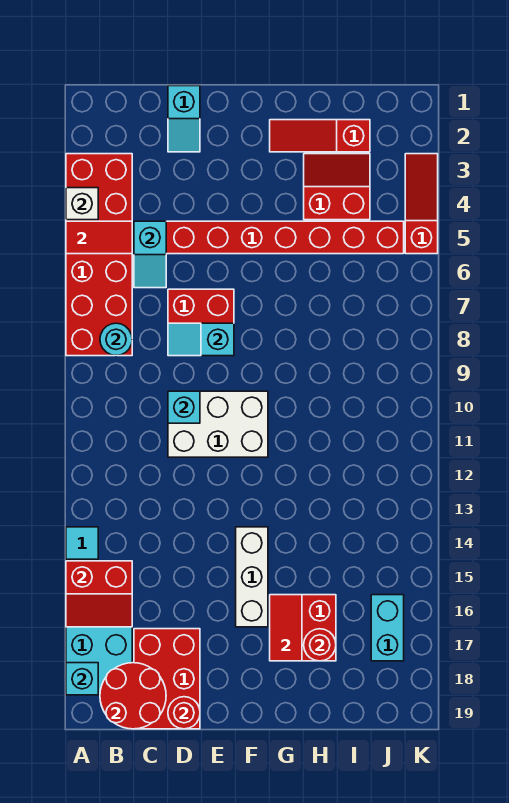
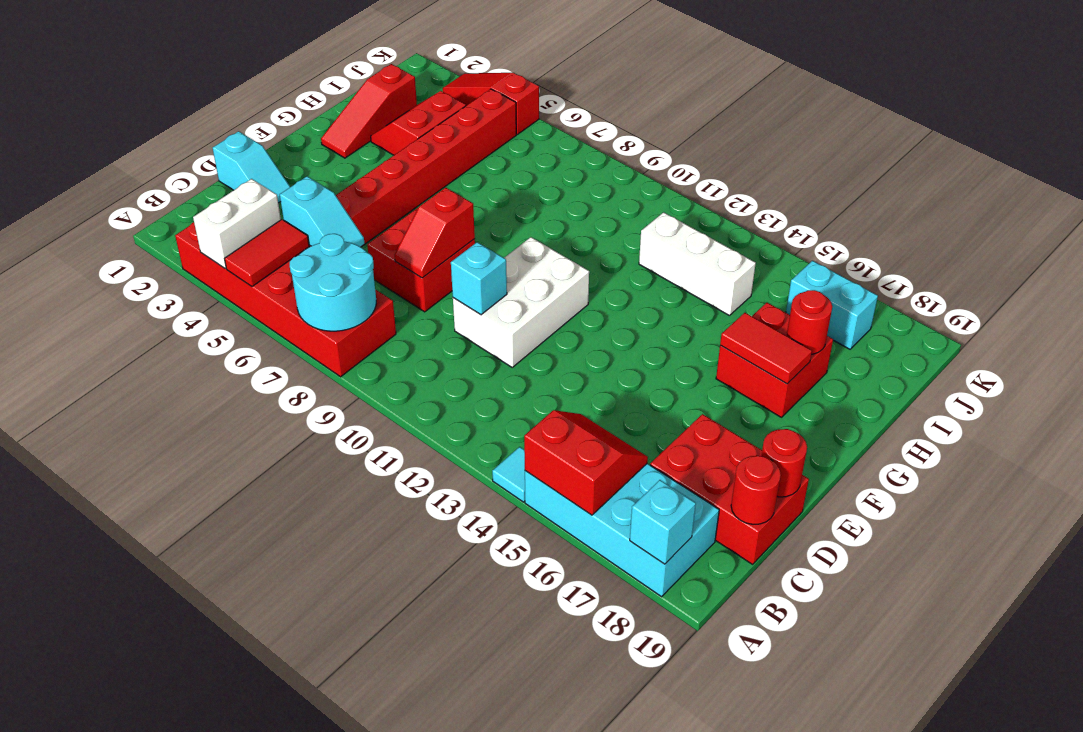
white brick A4 level 2 -> white brick A4:B4 level 2
red slope A15:B16 level 2 top 15 -> red slope A15:B16 level 2 top A
cyan round brick B8 level 2 -> cyan round brick A7:B8 level 2
red round brick B18:C19 level 2 -> red round brick C19 level 2
cyan slope D8:E8 level 2 top E -> red slope D8:E8 level 2 top E
white brick F14:F16 level 1 -> white brick I12:I14 level 1

